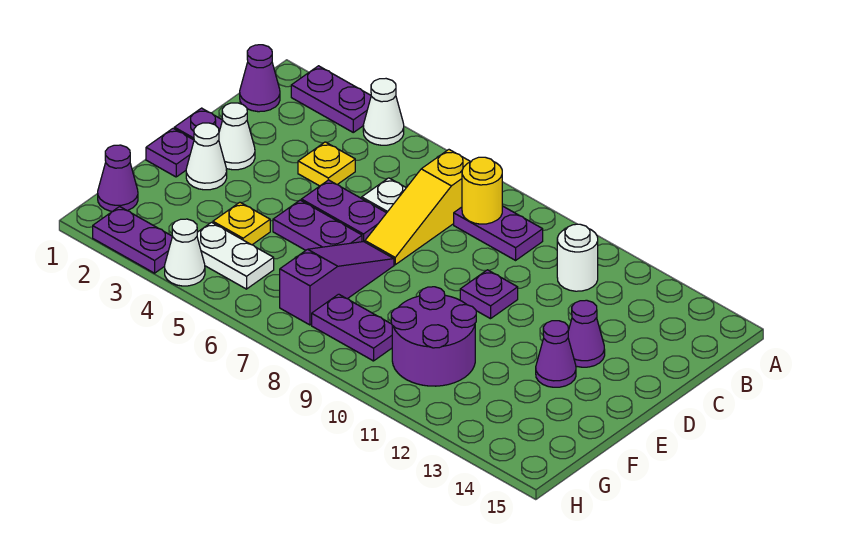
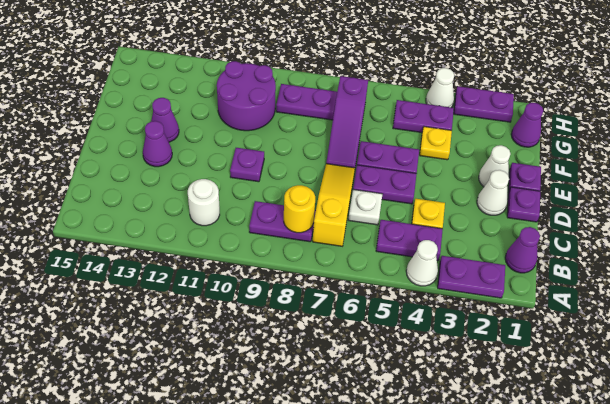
none -> purple plate B4:B5 level 1
white plate G4:G5 level 1 -> purple plate G4:G5 level 1

